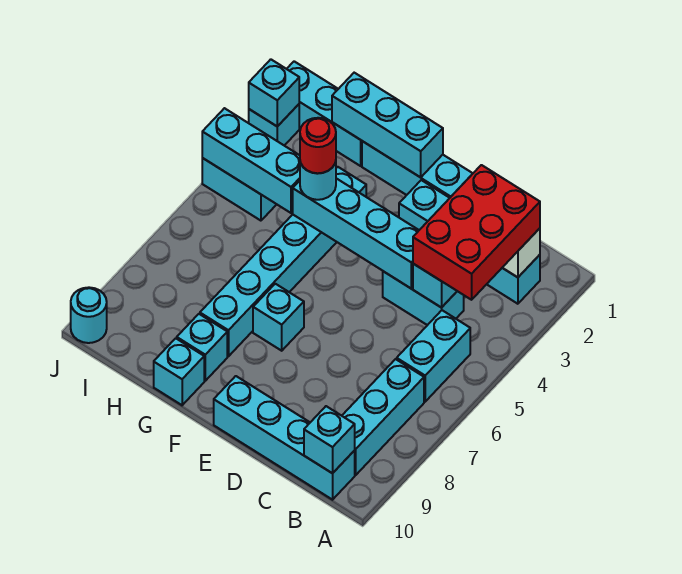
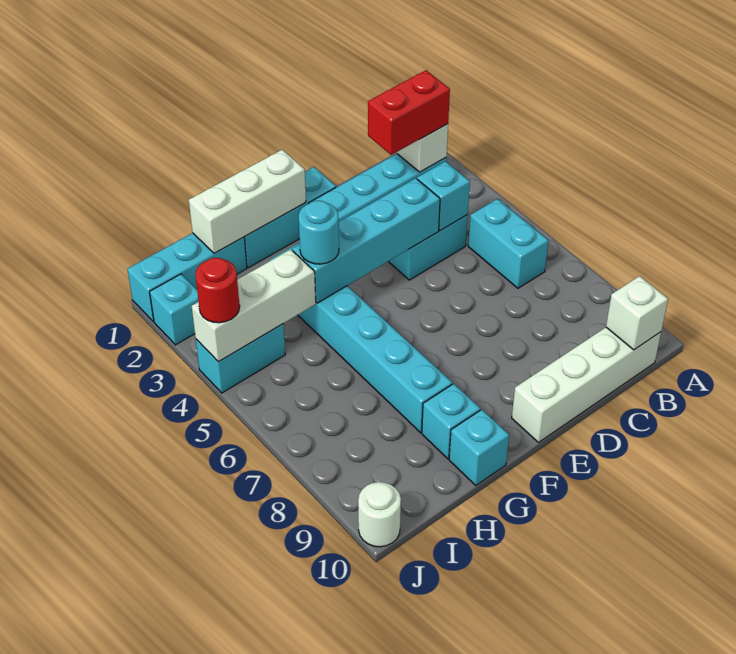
red brick B2:C4 level 3 -> red brick B2:C2 level 3
cyan brick B7:B9 level 1 -> none
cyan brick B10:E10 level 1 -> white brick B10:E10 level 1
cyan brick B10 level 2 -> white brick B10 level 2
cyan brick F1:H1 level 2 -> white brick F1:H1 level 2
cyan brick F7 level 1 -> none
red round brick G4 level 4 -> red round brick J4 level 3
cyan brick H4:J4 level 2 -> white brick H4:J4 level 2
cyan brick J2 level 2 -> none
cyan round brick J10 level 1 -> white round brick J10 level 1

